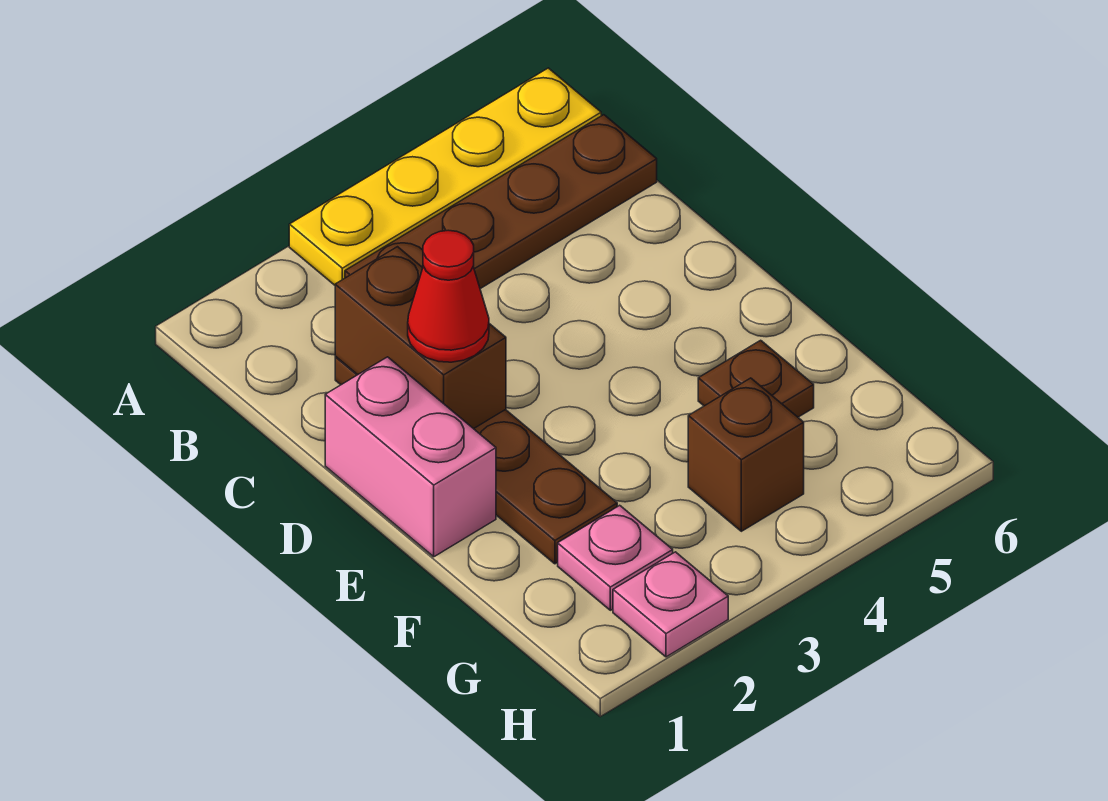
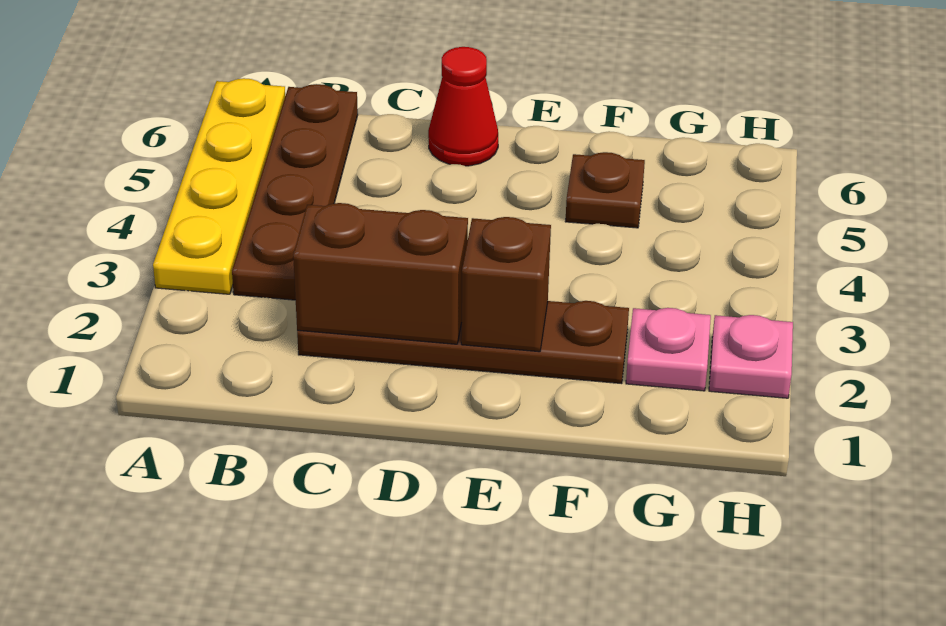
pink brick D1:E1 level 1 -> none
red cone D2 level 3 -> red cone D6 level 1
brown brick G4 level 1 -> brown brick E2 level 2

